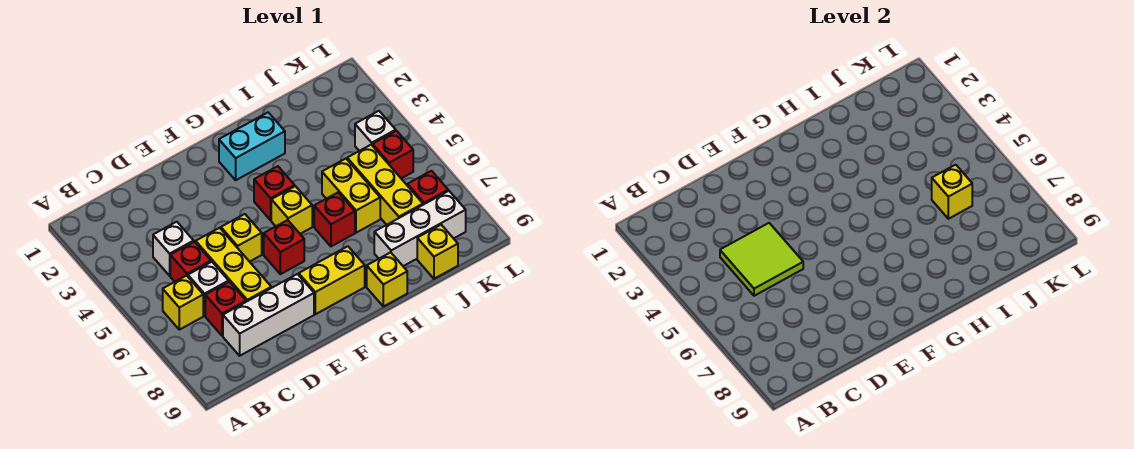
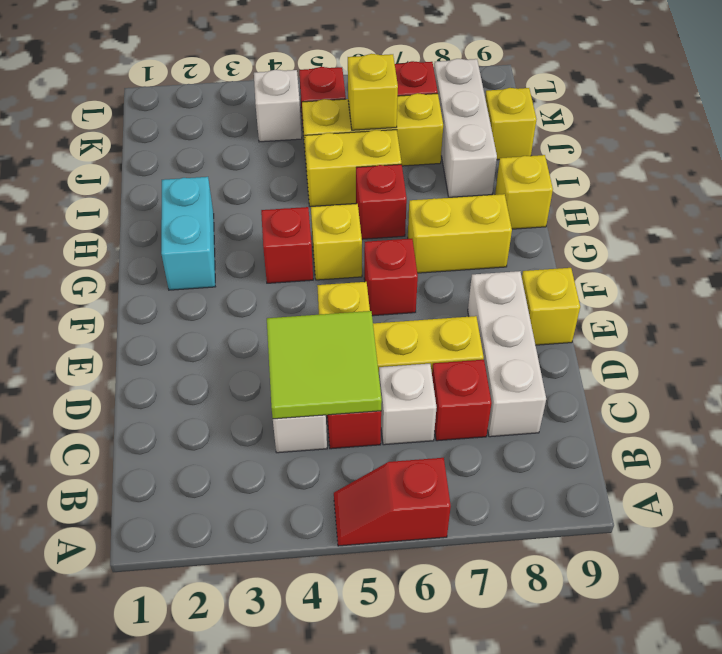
none -> red slope A5:A6 level 1 top 6
yellow brick B6 level 1 -> yellow brick E9 level 1
yellow brick F8:G8 level 1 -> yellow brick G7:G8 level 1

